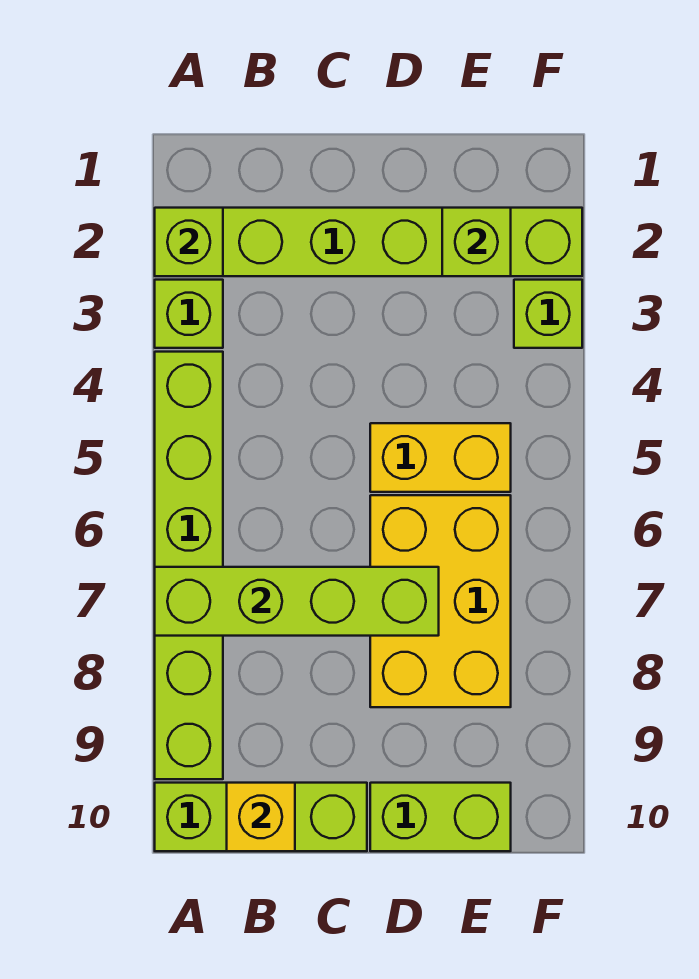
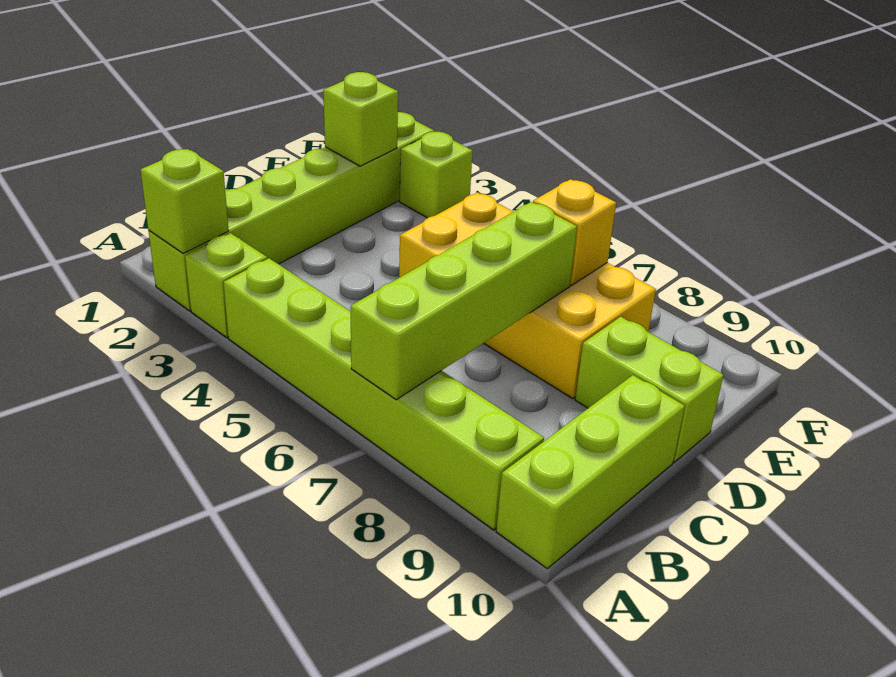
yellow brick B10 level 2 -> yellow brick E7 level 2
lime brick D10:E10 level 1 -> lime brick D9:D10 level 1

